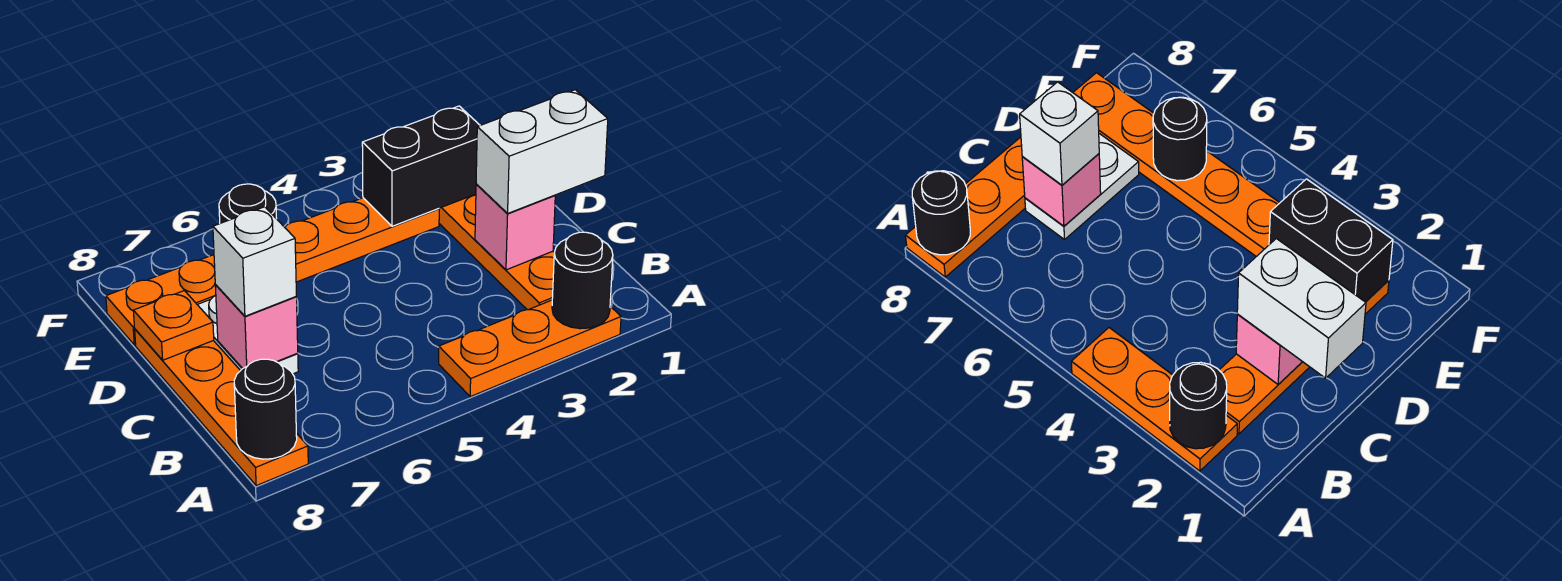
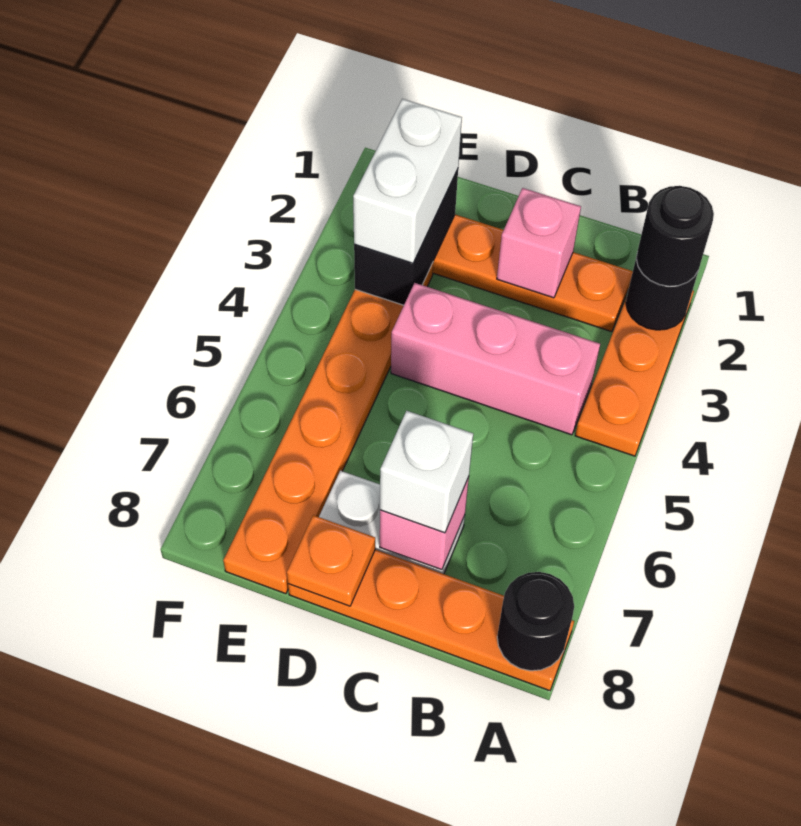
none -> pink brick B4:D4 level 1
white brick C1:C2 level 3 -> white brick E2:E3 level 3
black round brick E6 level 2 -> black round brick A2 level 3

